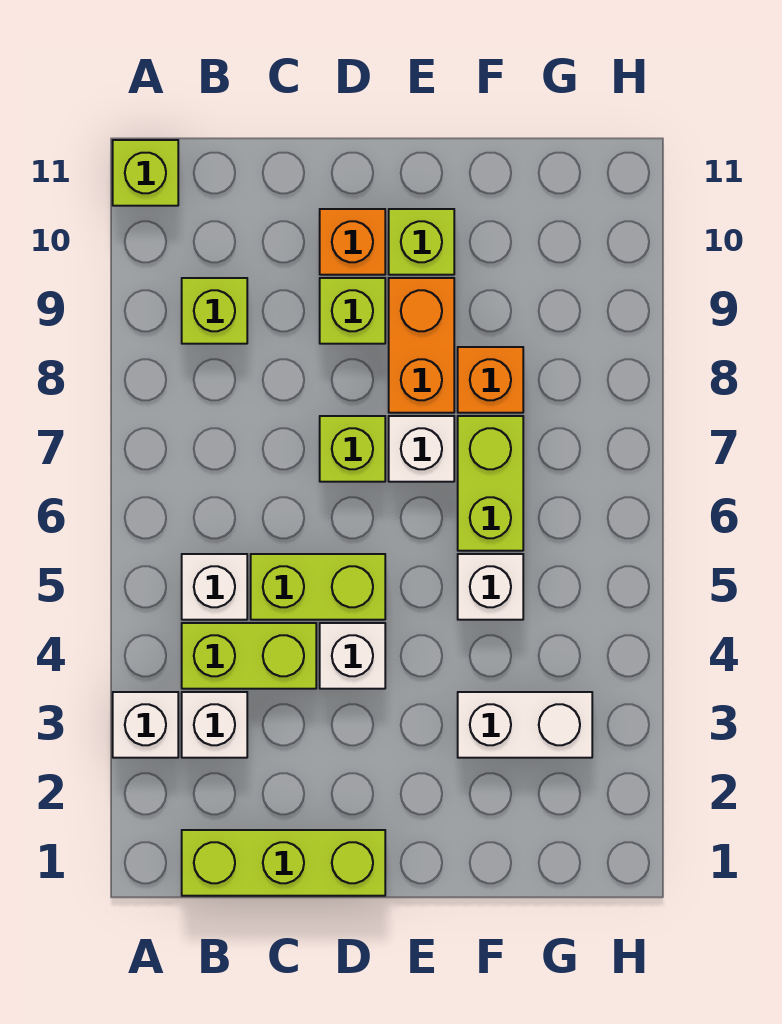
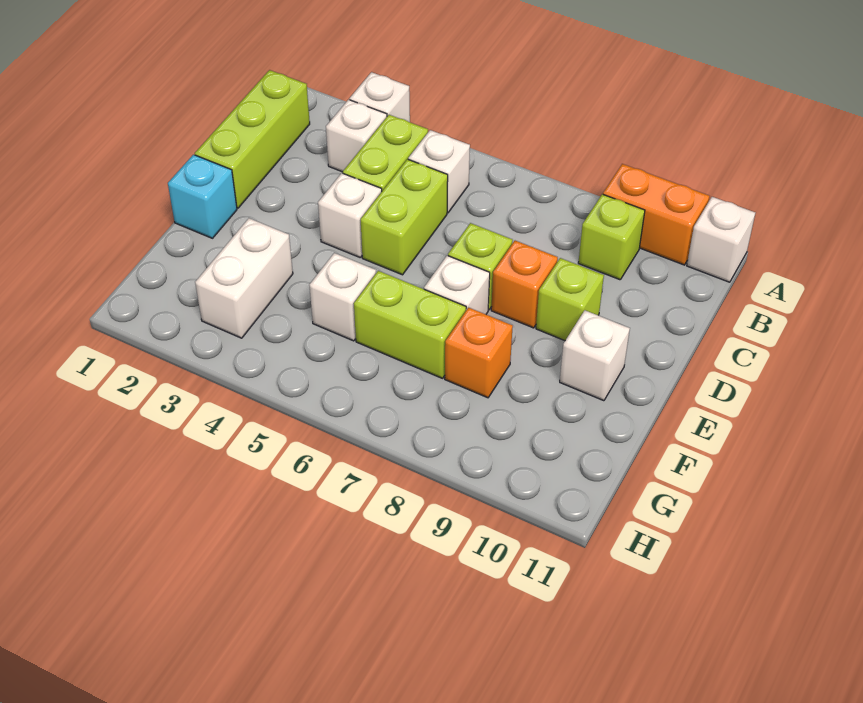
lime brick A11 level 1 -> white brick A11 level 1
orange brick D10 level 1 -> orange brick D8 level 1
none -> cyan brick E1 level 1
orange brick E8:E9 level 1 -> orange brick A9:A10 level 1
lime brick E10 level 1 -> white brick E10 level 1

